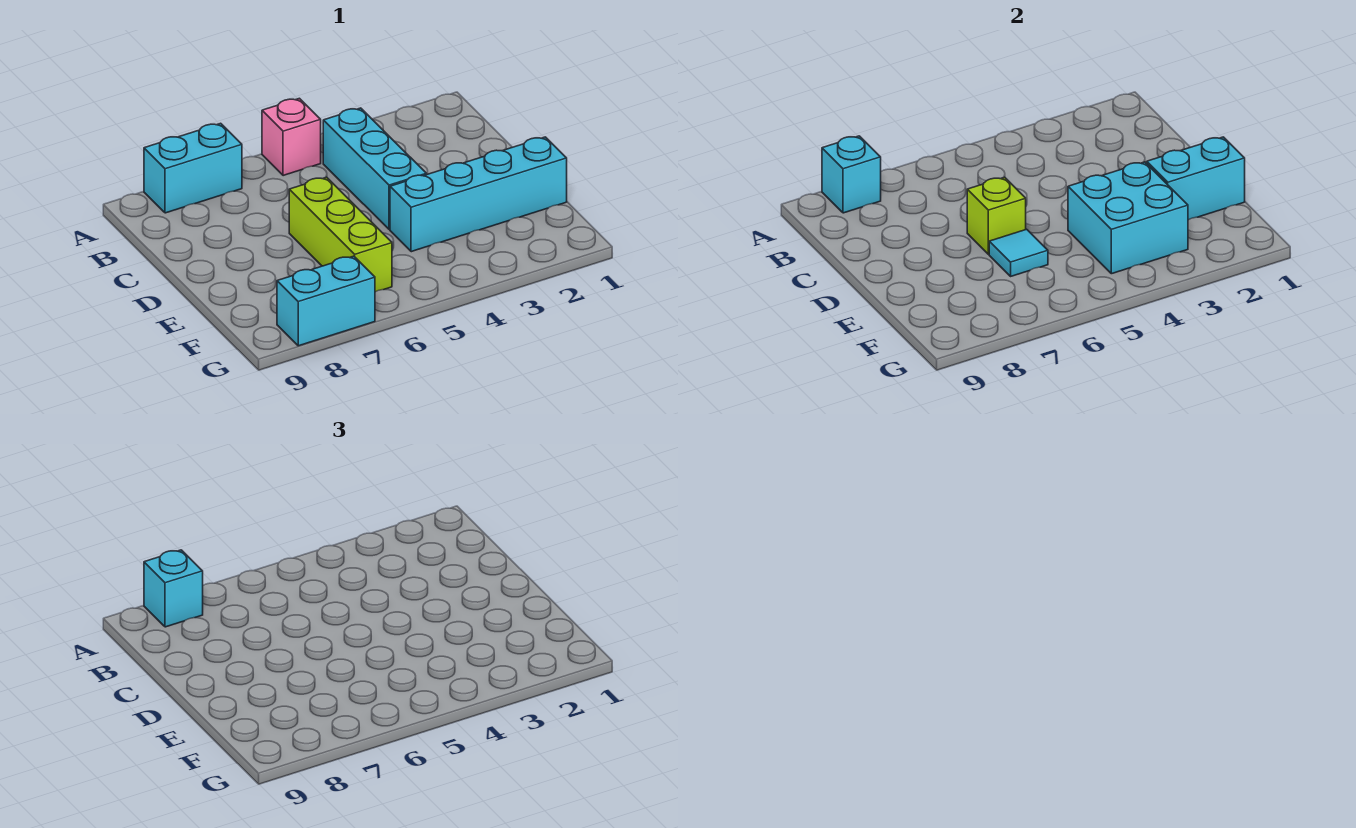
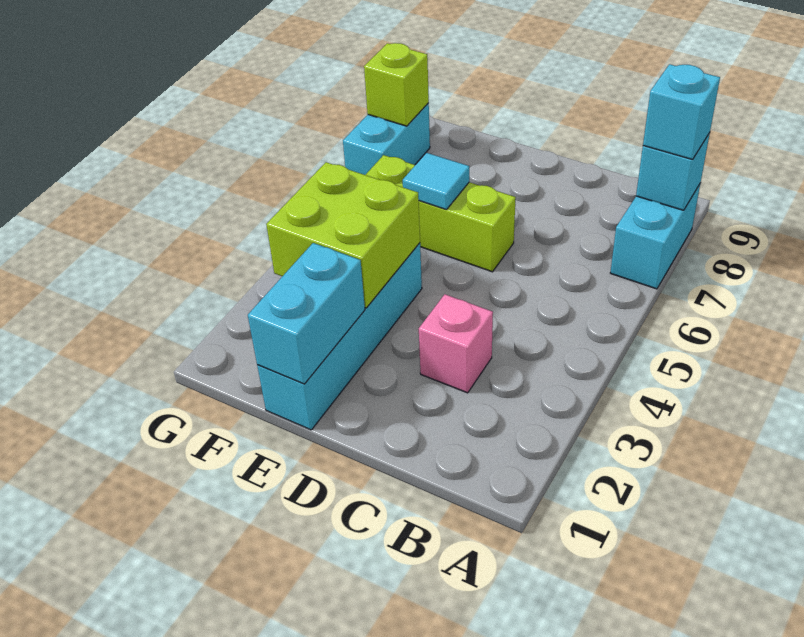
pink brick A5 level 1 -> pink brick C3 level 1
cyan brick B4:D4 level 1 -> none
lime brick D6 level 2 -> lime brick G8 level 2
cyan brick E3:F4 level 2 -> lime brick E3:F4 level 2

